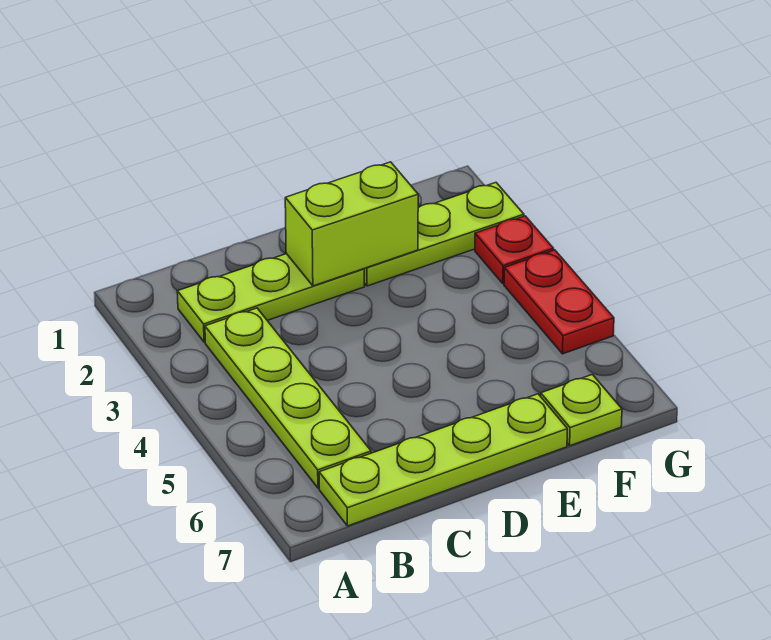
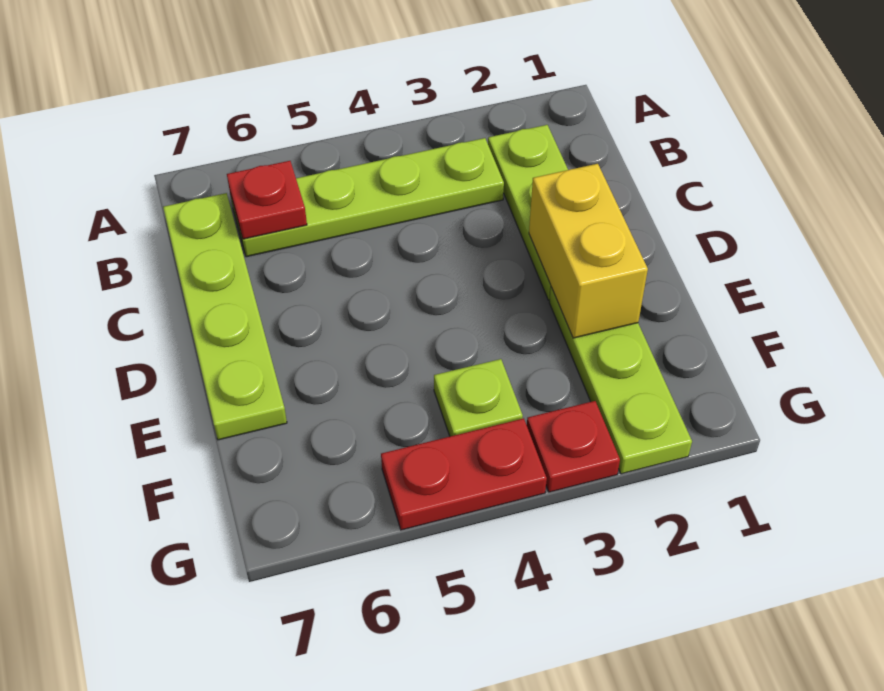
none -> red plate B6 level 2
lime brick D2:E2 level 2 -> yellow brick D2:E2 level 2
lime plate F7 level 1 -> lime plate F4 level 1

